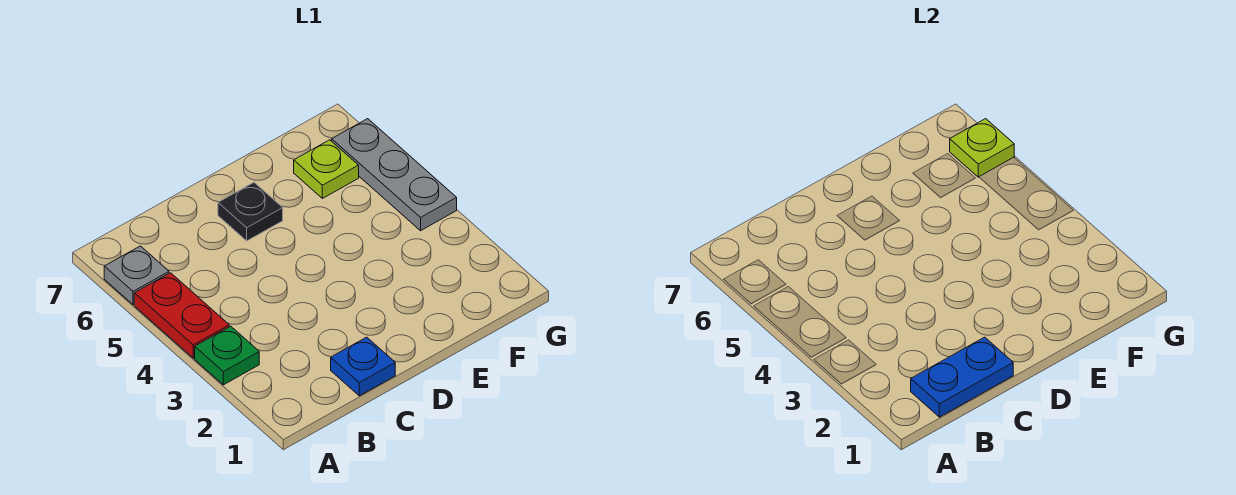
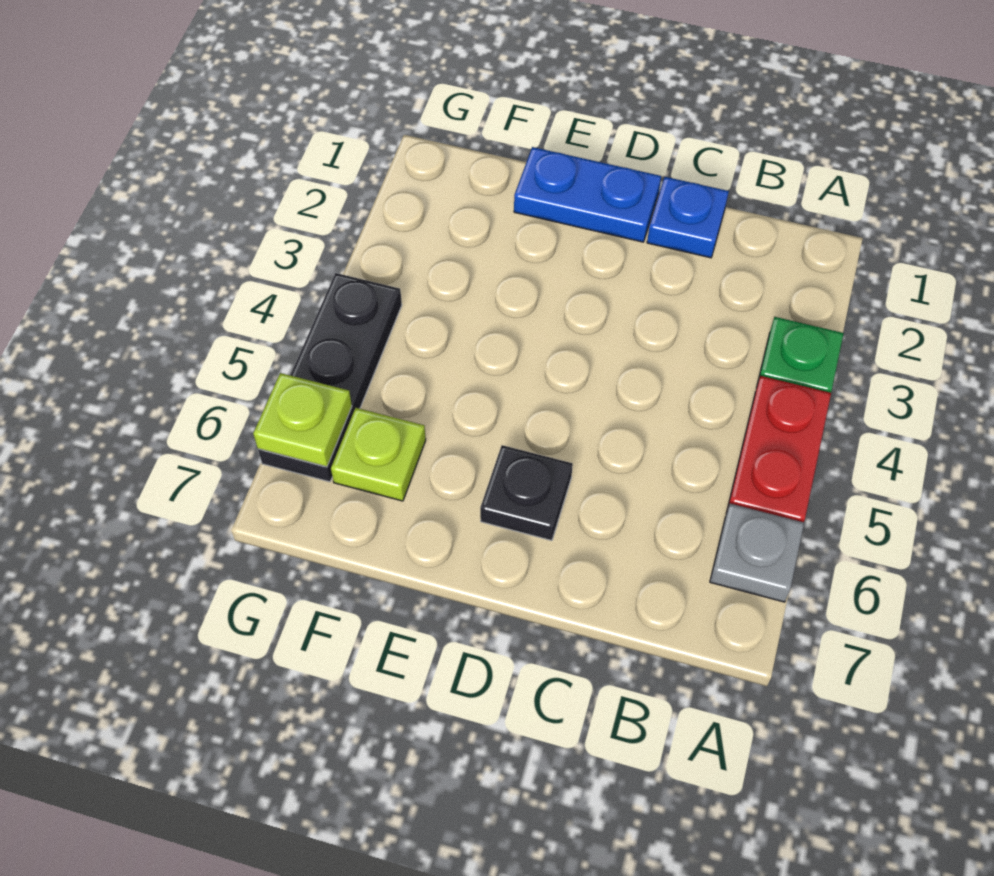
blue plate B1:C1 level 2 -> blue plate D1:E1 level 1
grey plate G4:G6 level 1 -> black plate G4:G6 level 1

